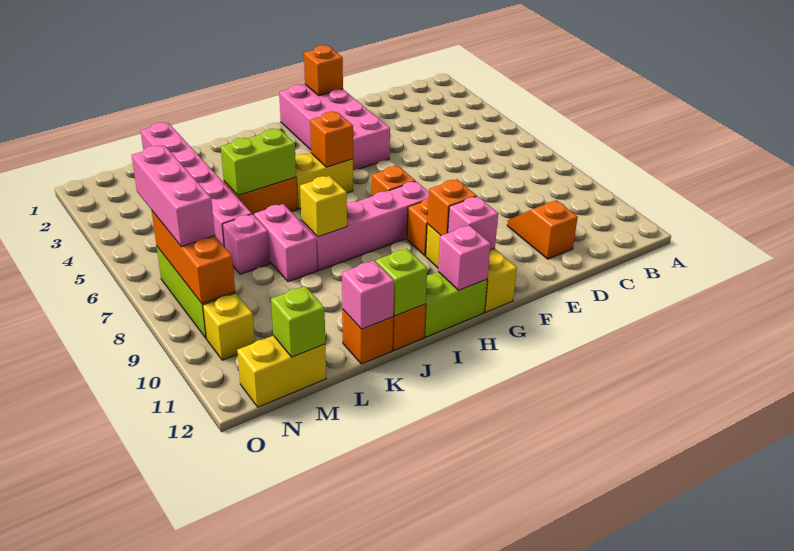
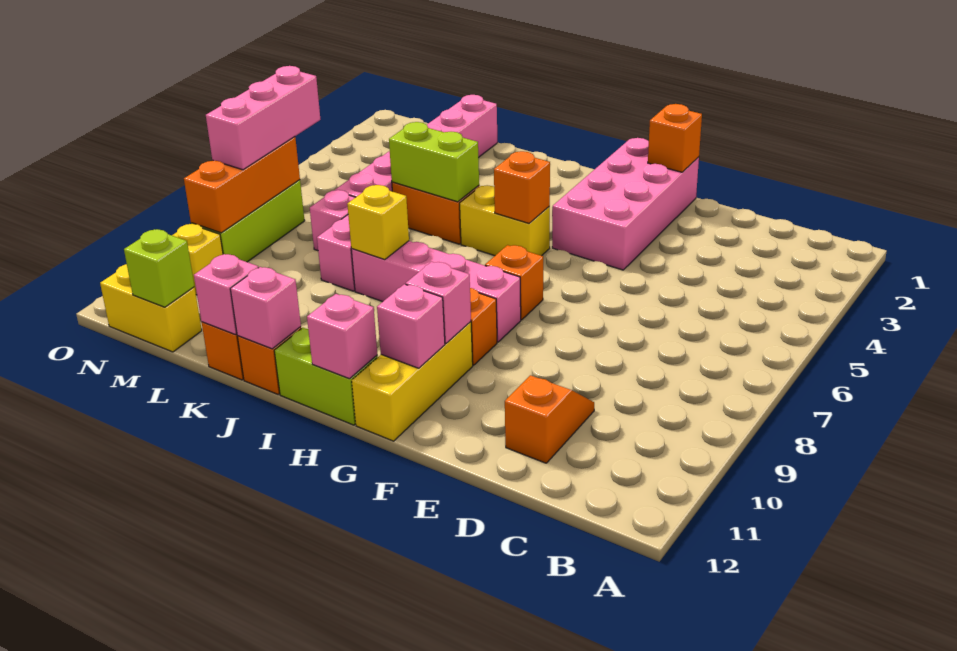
orange brick G10 level 2 -> pink brick G10 level 2
lime brick J12 level 2 -> pink brick J12 level 2

